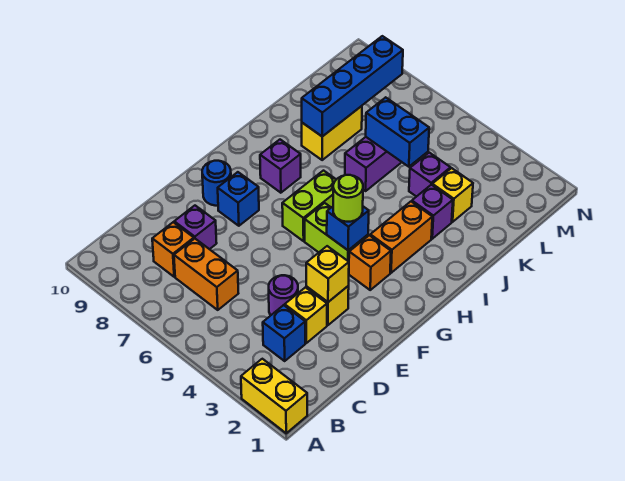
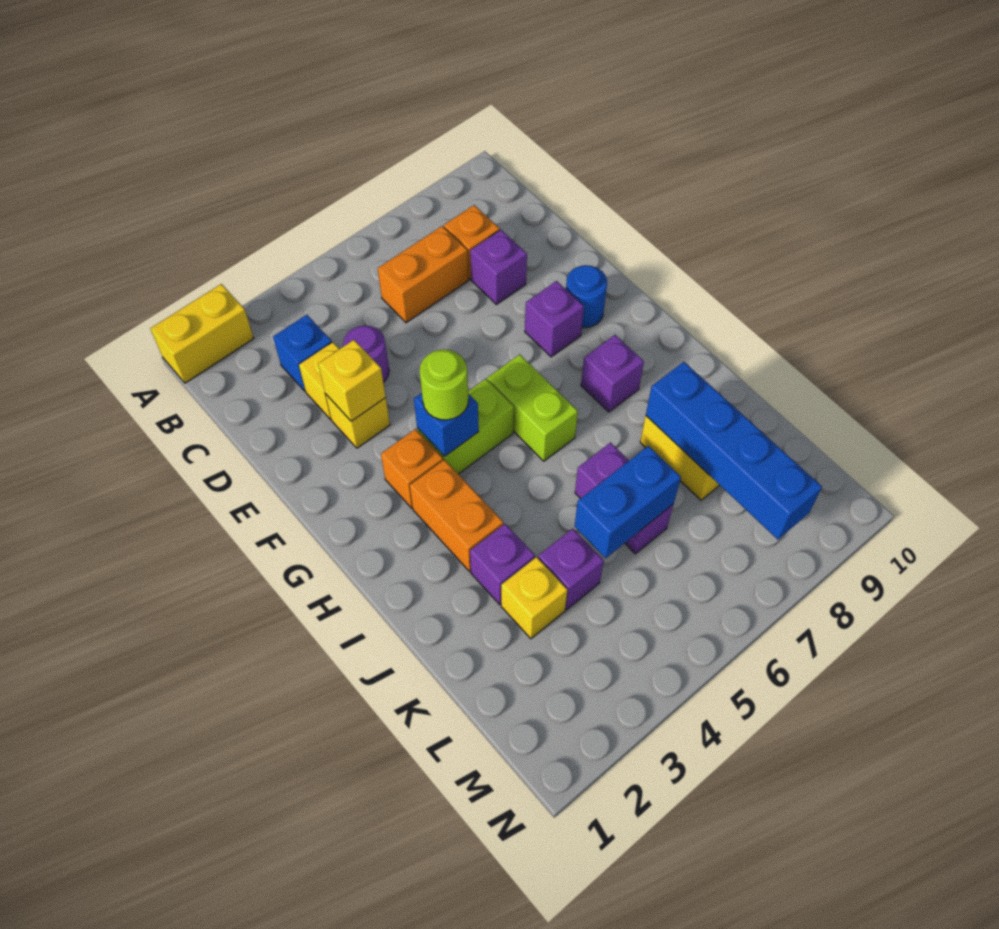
blue brick F8 level 1 -> purple brick F8 level 1

